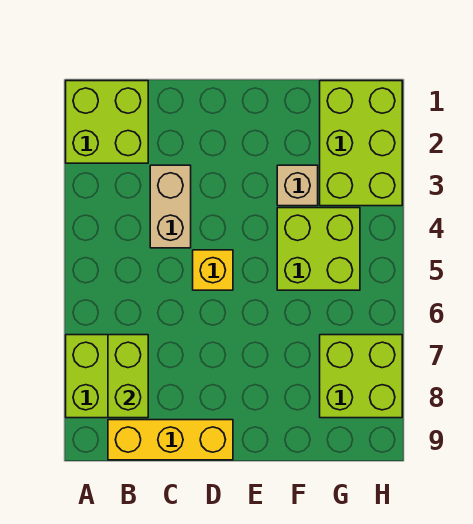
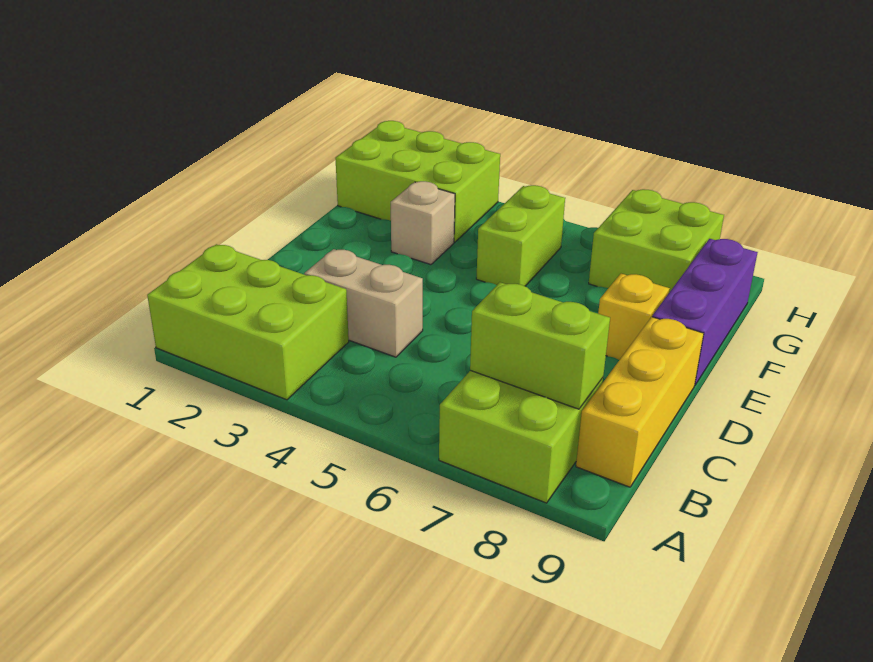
lime brick A1:B2 level 1 -> lime brick A1:B3 level 1
yellow brick D5 level 1 -> yellow brick E8 level 1
none -> purple brick E9:G9 level 1
lime brick F4:G5 level 1 -> lime brick F5:G5 level 1

